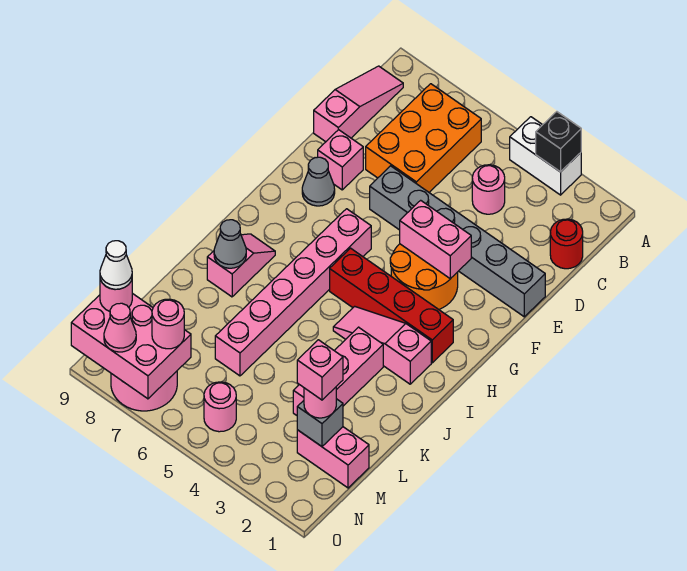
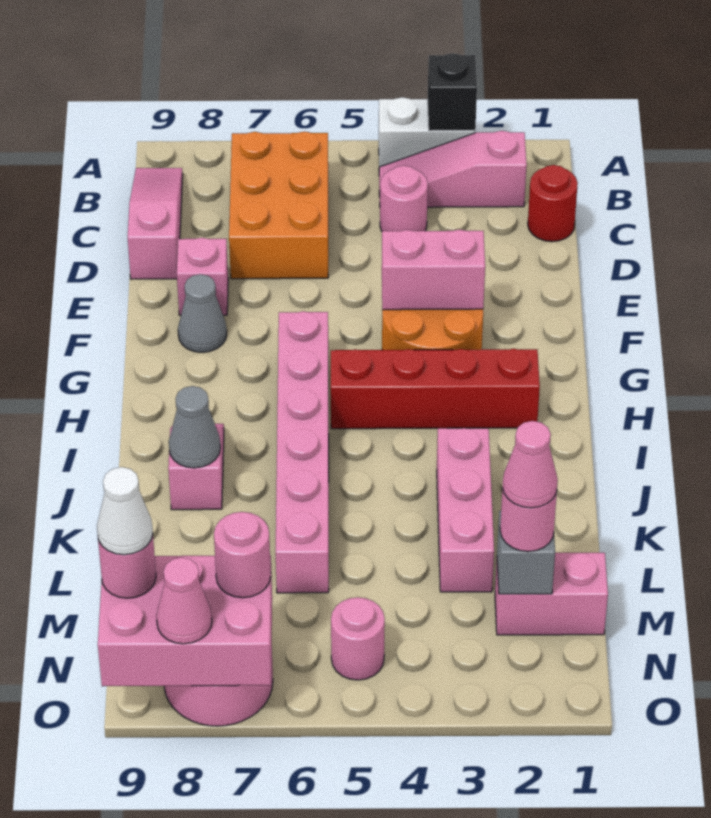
grey brick E1:E6 level 1 -> none
pink slope I2:I4 level 1 top 2 -> pink slope B2:B4 level 1 top 2
pink brick M2 level 4 -> pink cone M2 level 4

